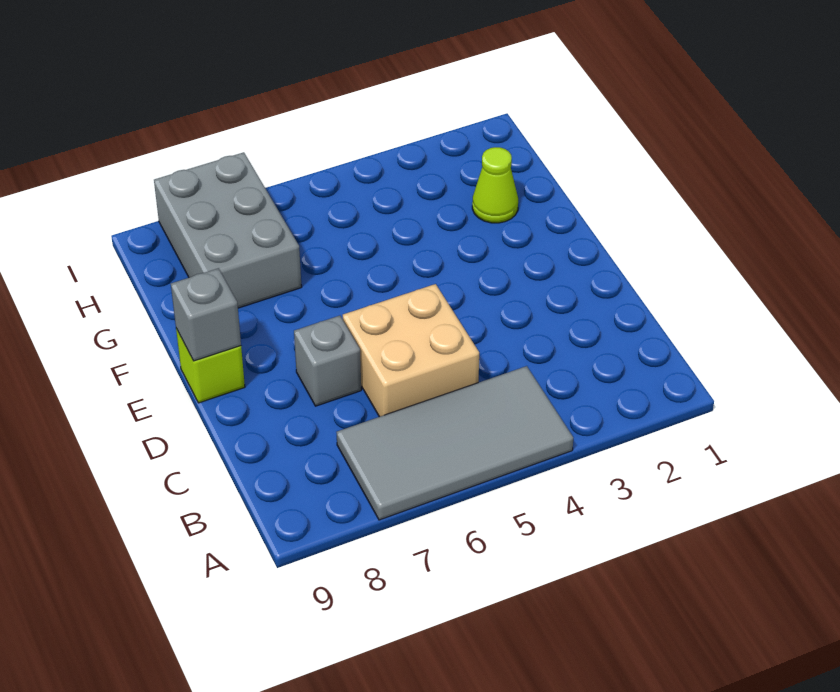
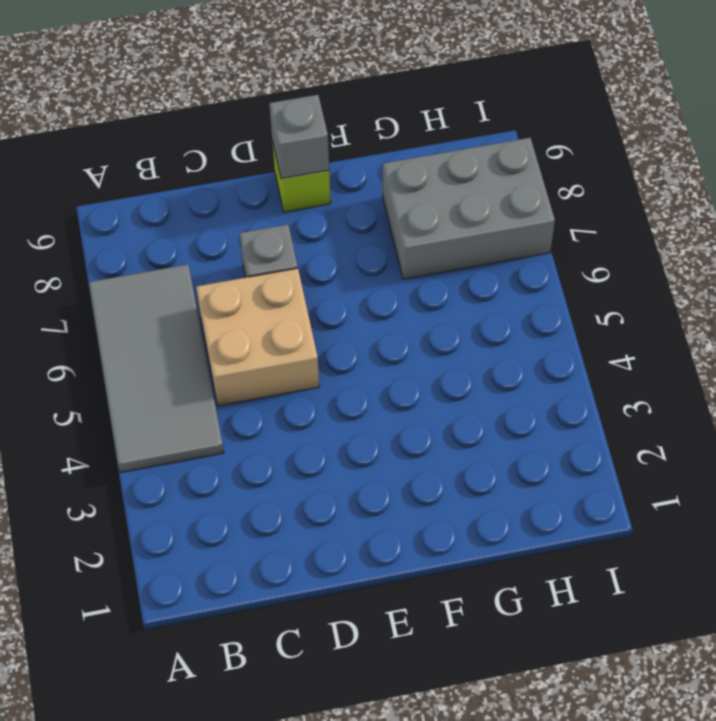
lime cone G2 level 1 -> none

